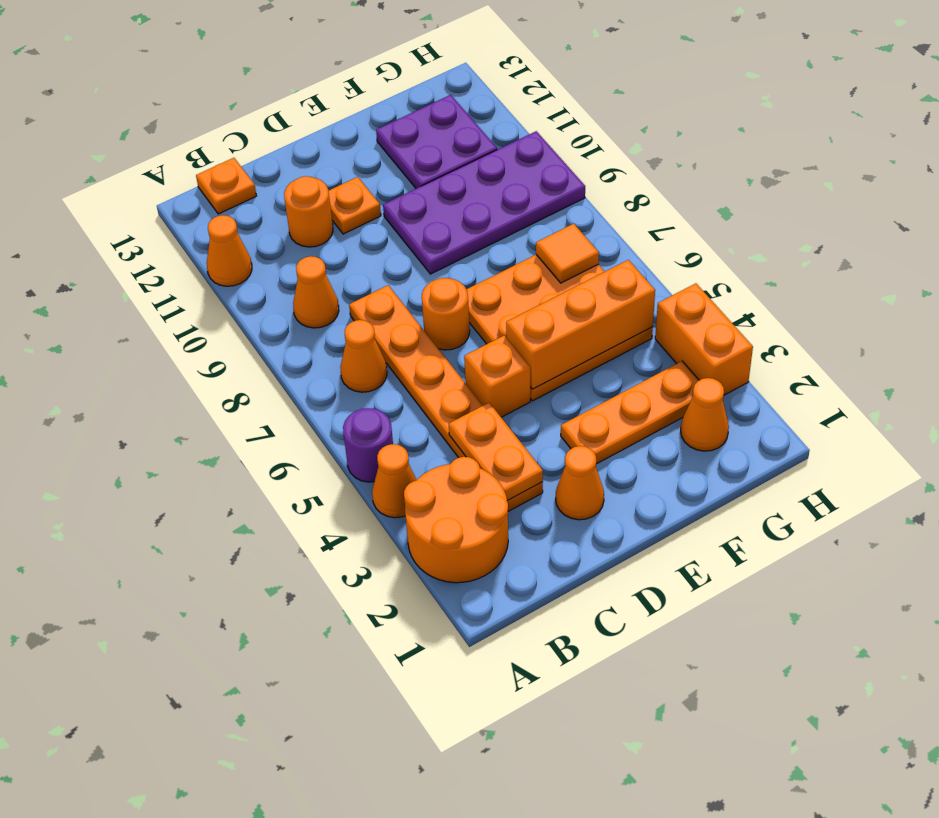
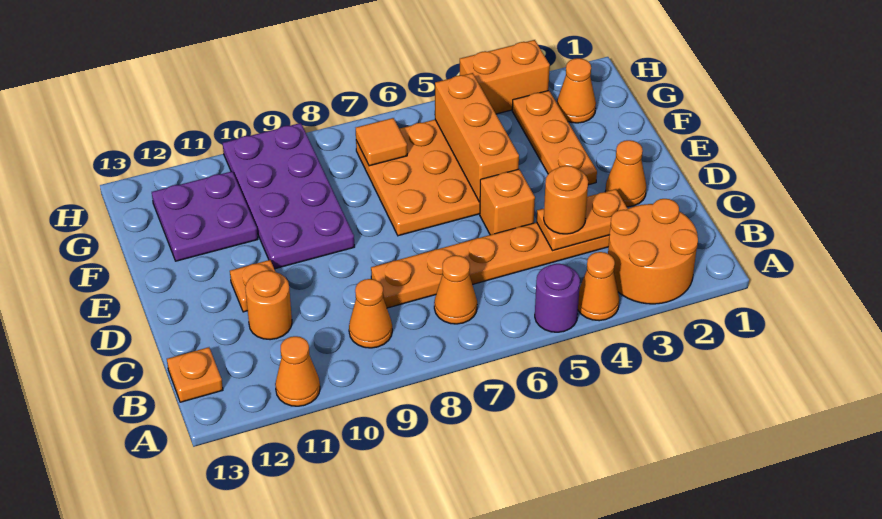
orange round brick D7 level 1 -> orange round brick C4 level 3

